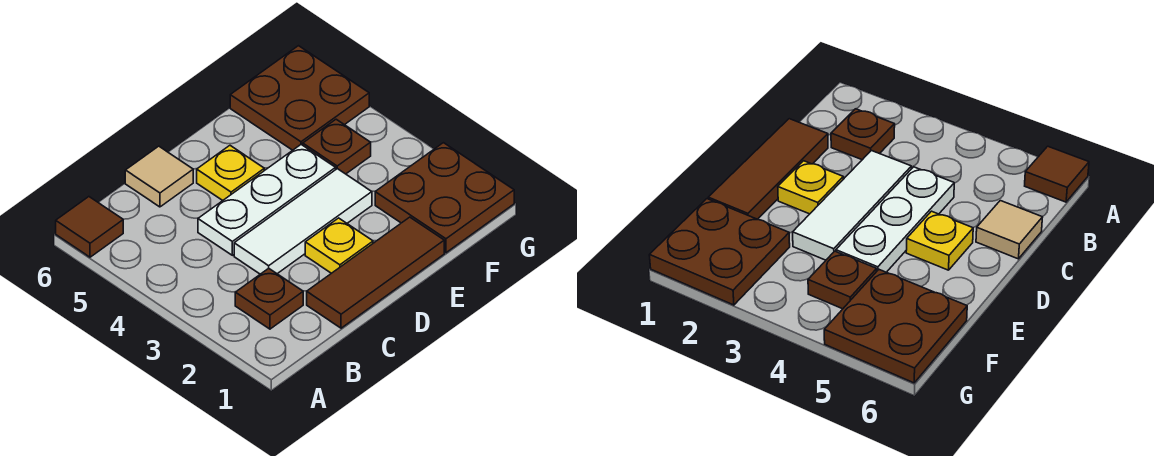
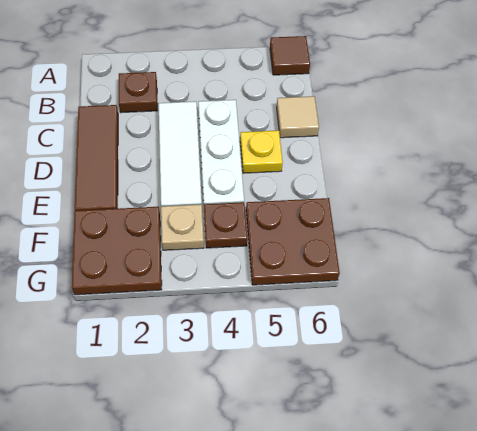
yellow plate D2 level 1 -> none
none -> tan plate F3 level 1

